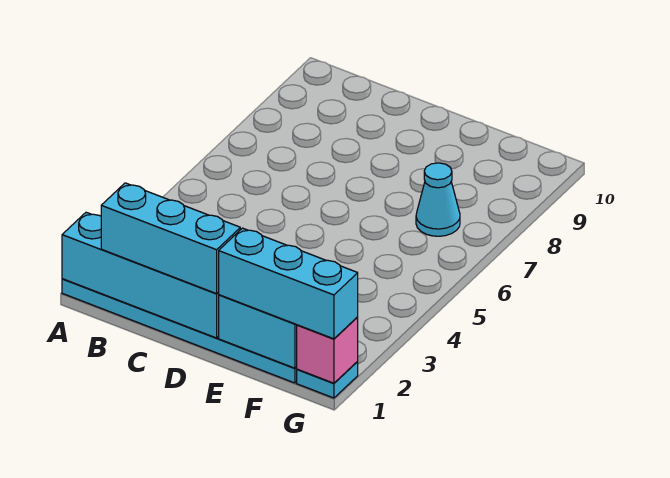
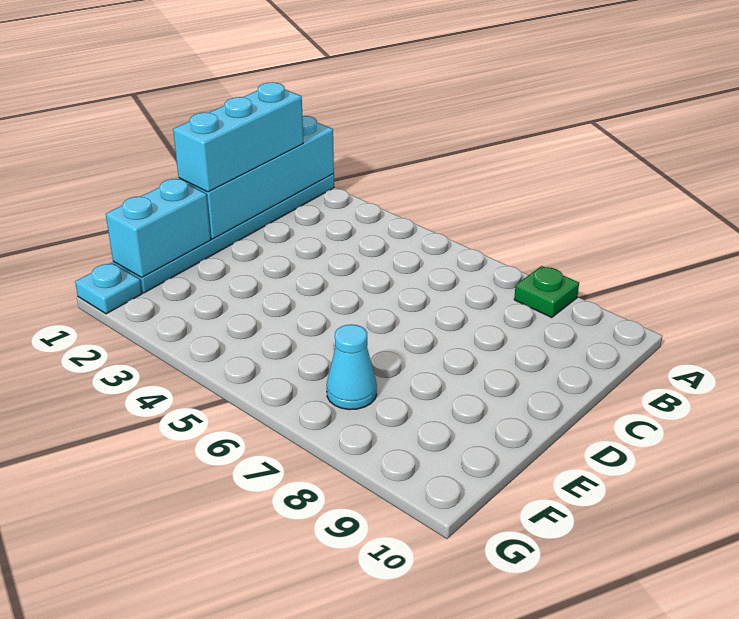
none -> green plate A8 level 1
cyan brick E1:G1 level 3 -> none
pink brick G1 level 2 -> none

